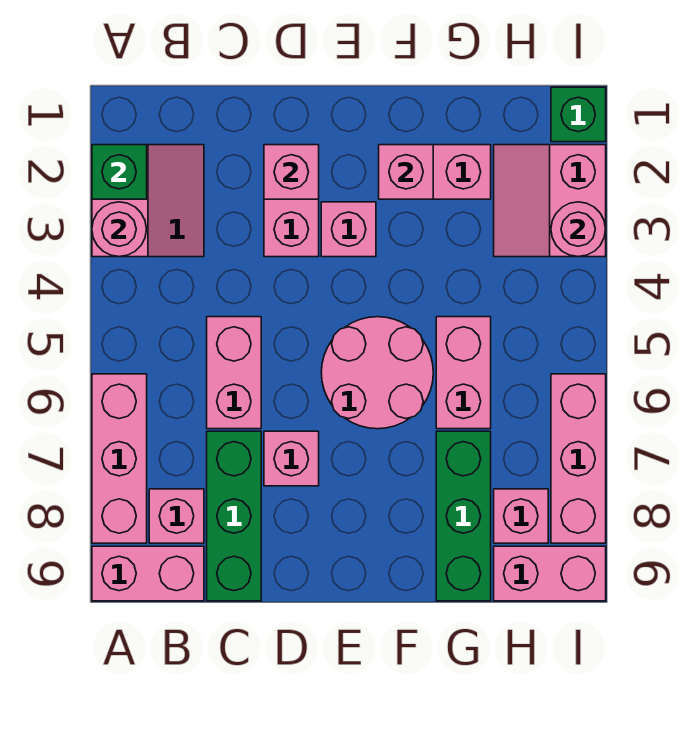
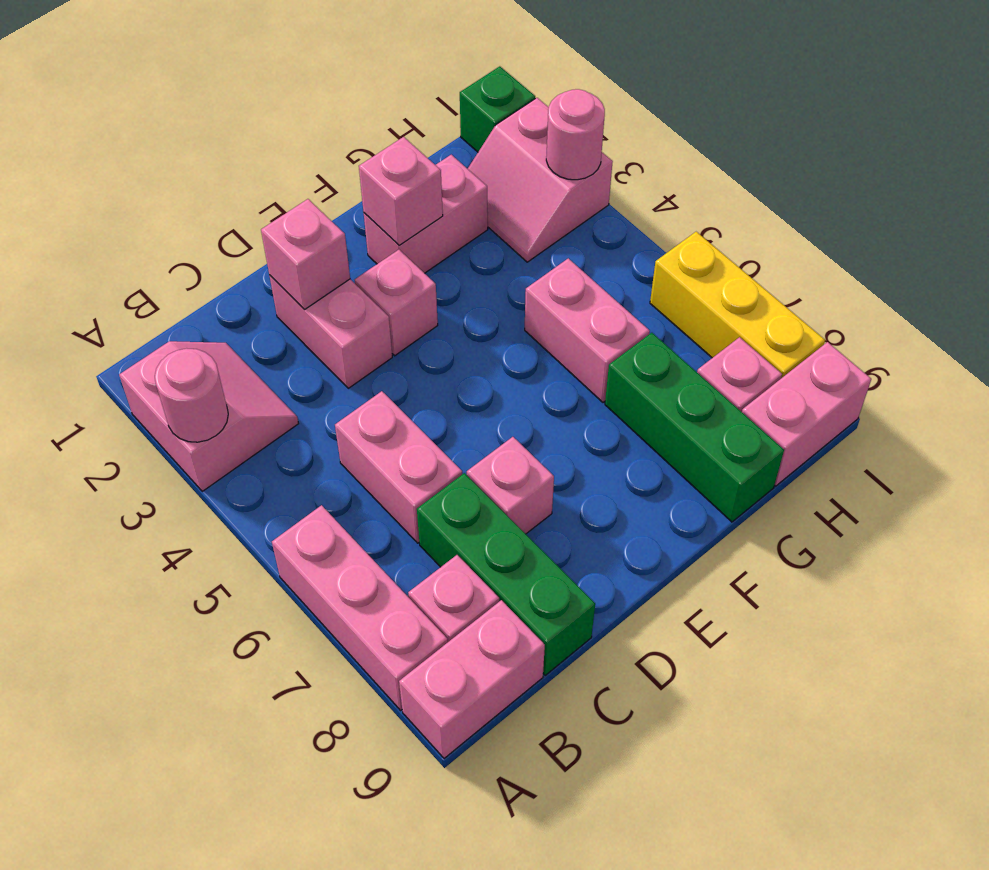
green brick A2 level 2 -> none
pink round brick E5:F6 level 1 -> none
pink brick I6:I8 level 1 -> yellow brick I6:I8 level 1

